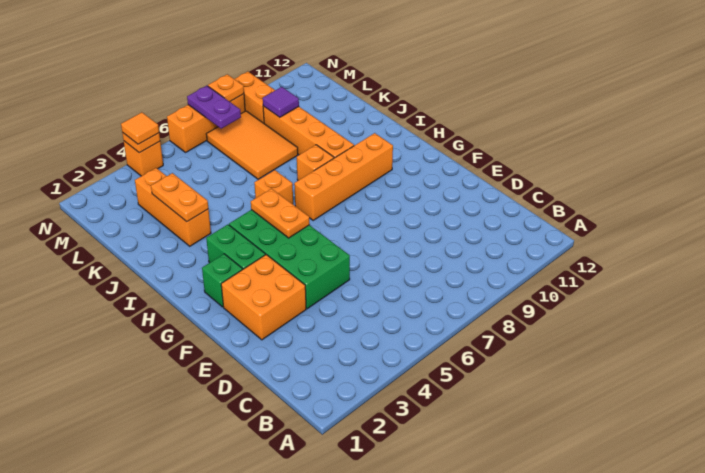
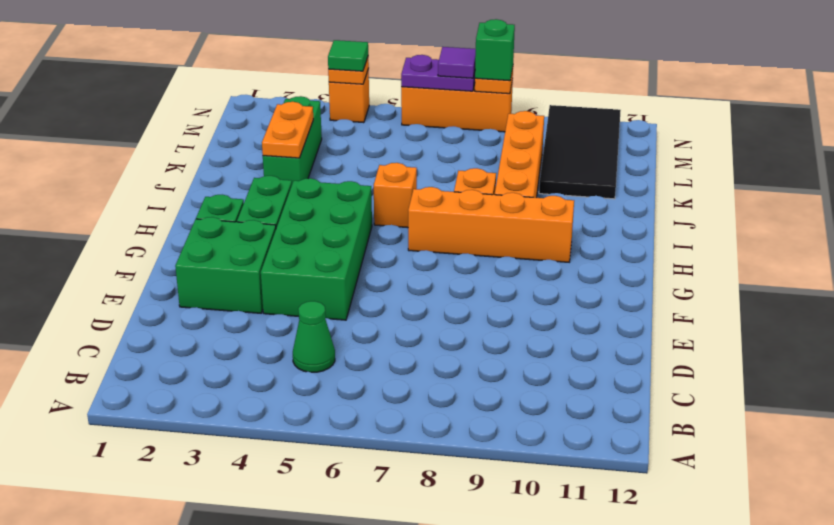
none -> green cone C5 level 1
orange brick E2:F3 level 1 -> green brick E2:F3 level 1
orange plate G5:H5 level 2 -> none
orange brick J3:L3 level 1 -> green brick J3:L3 level 1
orange tile K7:M8 level 1 -> none
none -> black tile K10:N11 level 1
purple tile L9 level 2 -> purple tile N7 level 3
purple plate M7:N7 level 2 -> purple plate N6:N7 level 2
orange brick M9:N9 level 1 -> none
orange tile N4 level 3 -> green tile N4 level 3
none -> green brick N8 level 3

